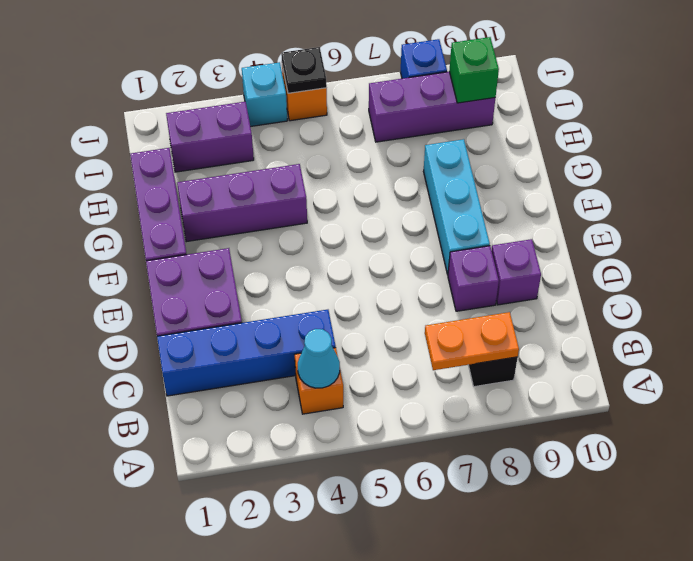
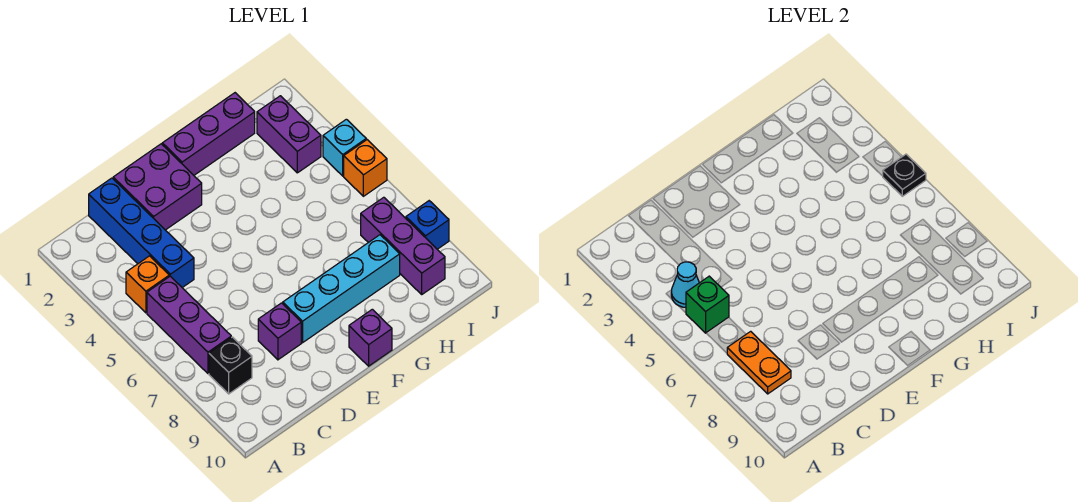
purple brick D9 level 1 -> purple brick F10 level 1
cyan brick E8:G8 level 1 -> cyan brick E8:H8 level 1
purple brick G2:G4 level 1 -> purple brick B5:B7 level 1
green brick I9 level 2 -> green brick B5 level 2

